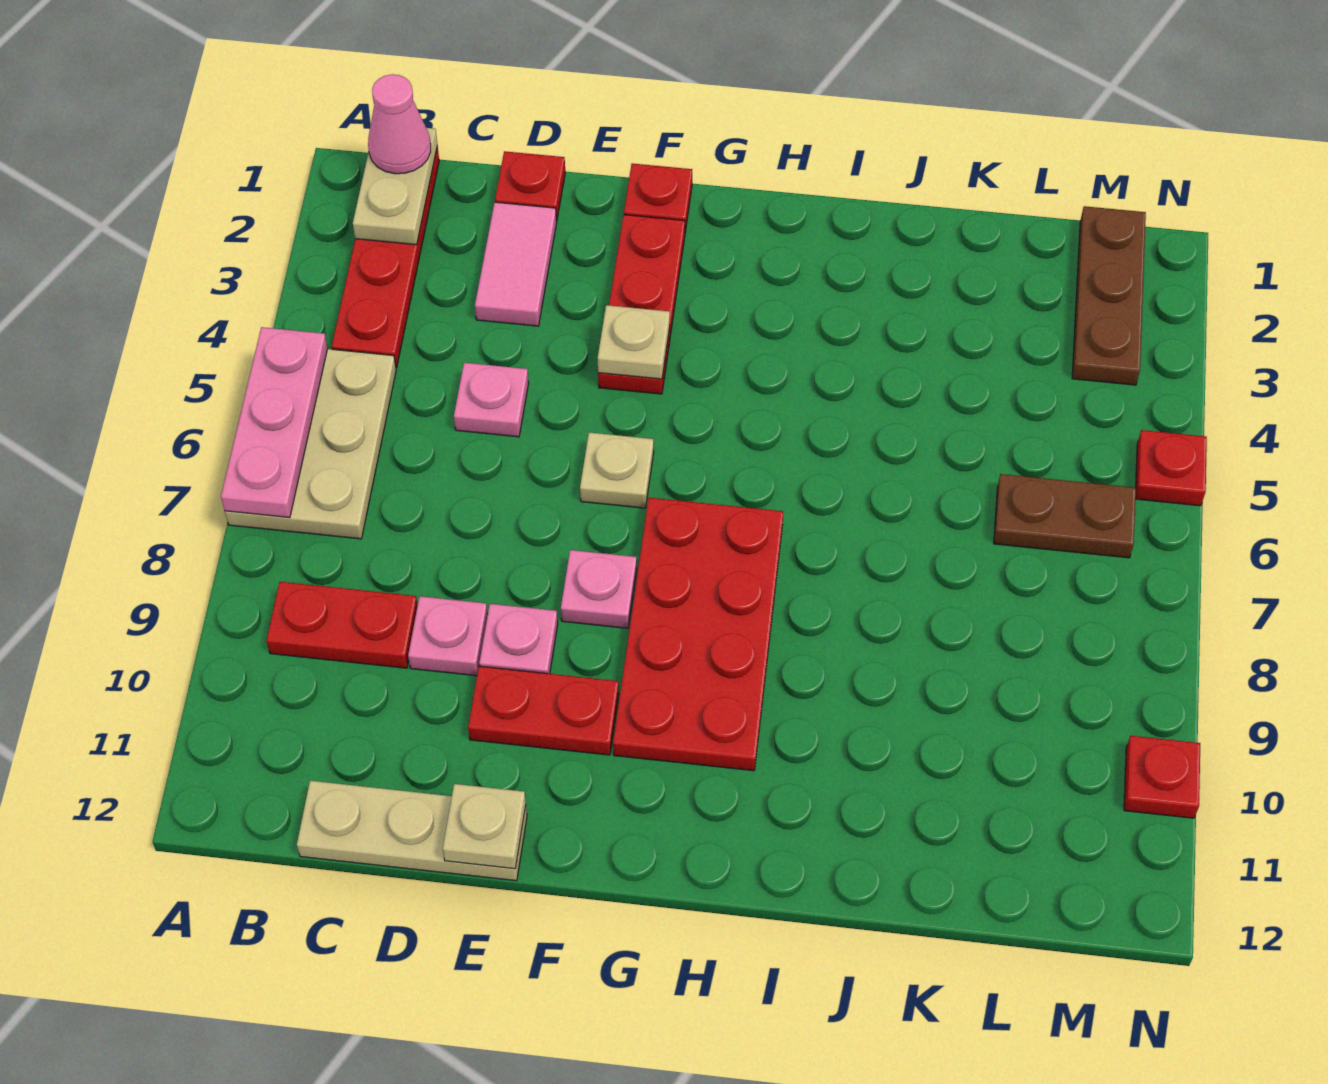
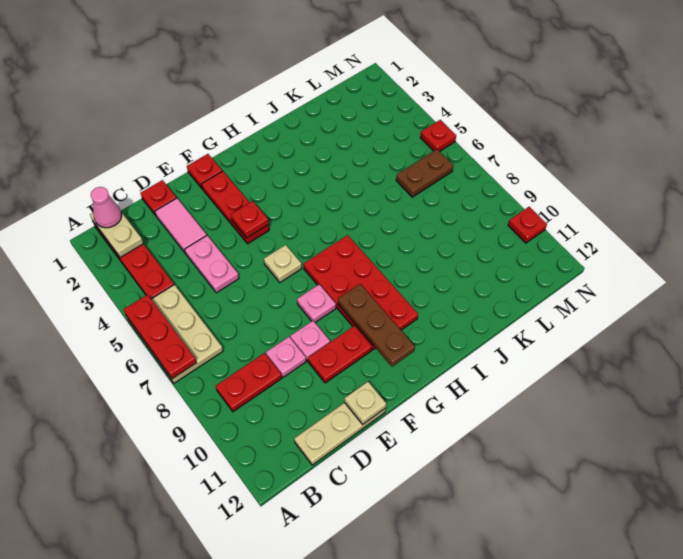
pink plate A5:A7 level 2 -> red plate A5:A7 level 2
pink plate D5 level 1 -> pink plate D4:D5 level 1
tan plate F4 level 2 -> red plate F4 level 2
brown plate M1:M3 level 1 -> brown plate G9:G11 level 2

